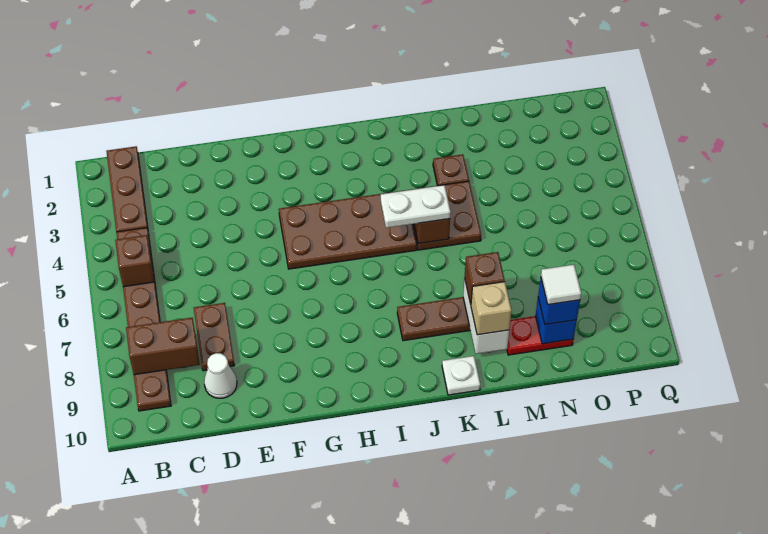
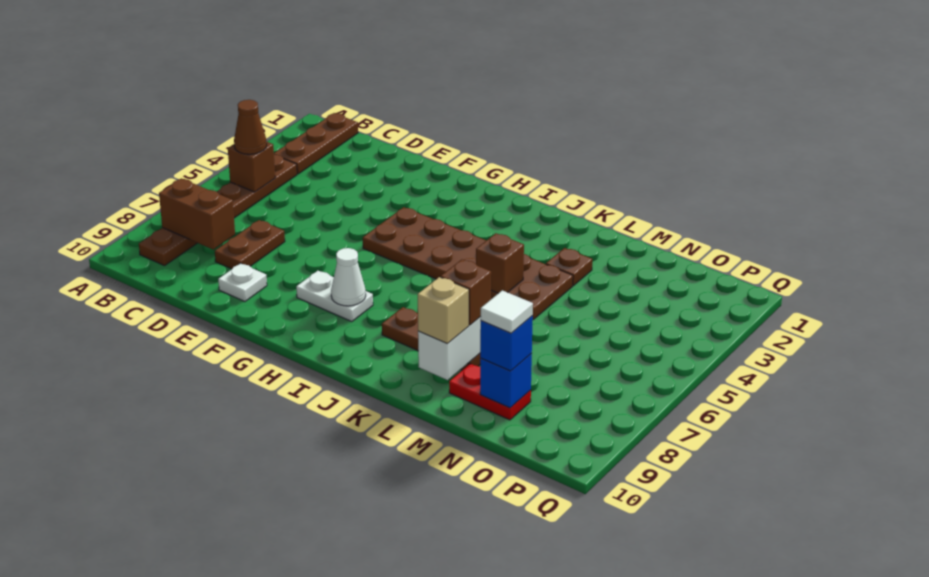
none -> brown cone B5 level 3
white cone D9 level 1 -> white cone H8 level 2
white plate J5:K5 level 3 -> white plate G8:H8 level 1
white plate K10 level 1 -> white plate E9 level 1

